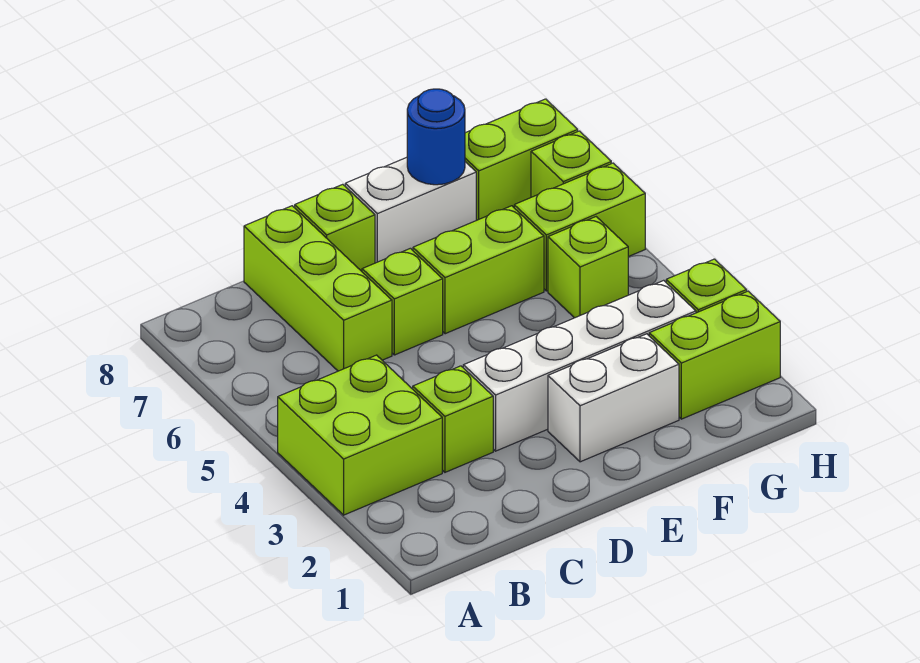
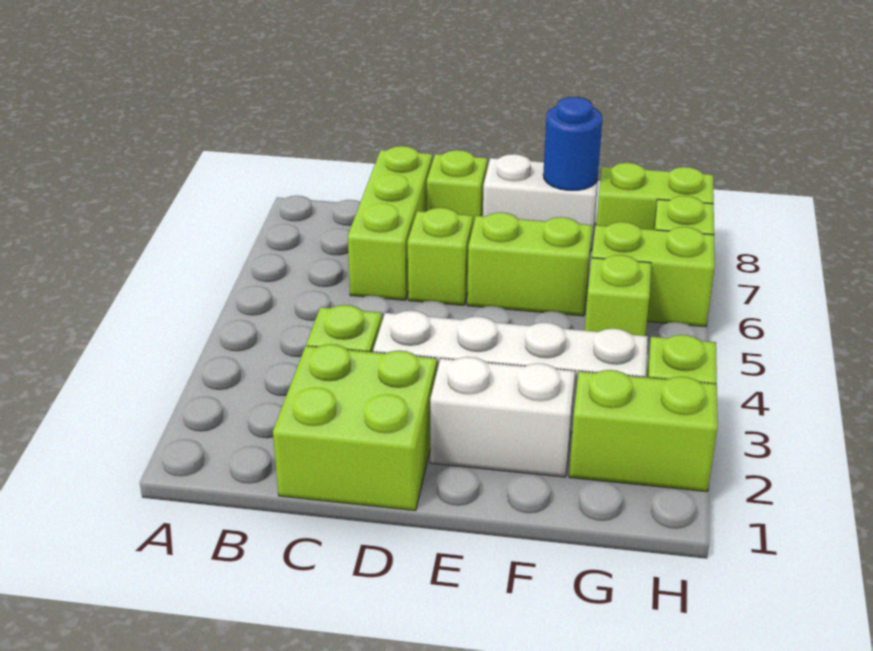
lime brick A3:B4 level 1 -> lime brick C1:D2 level 1

